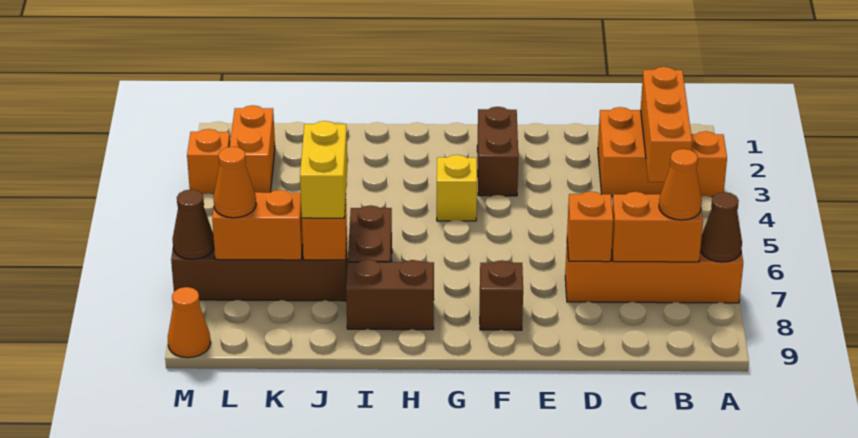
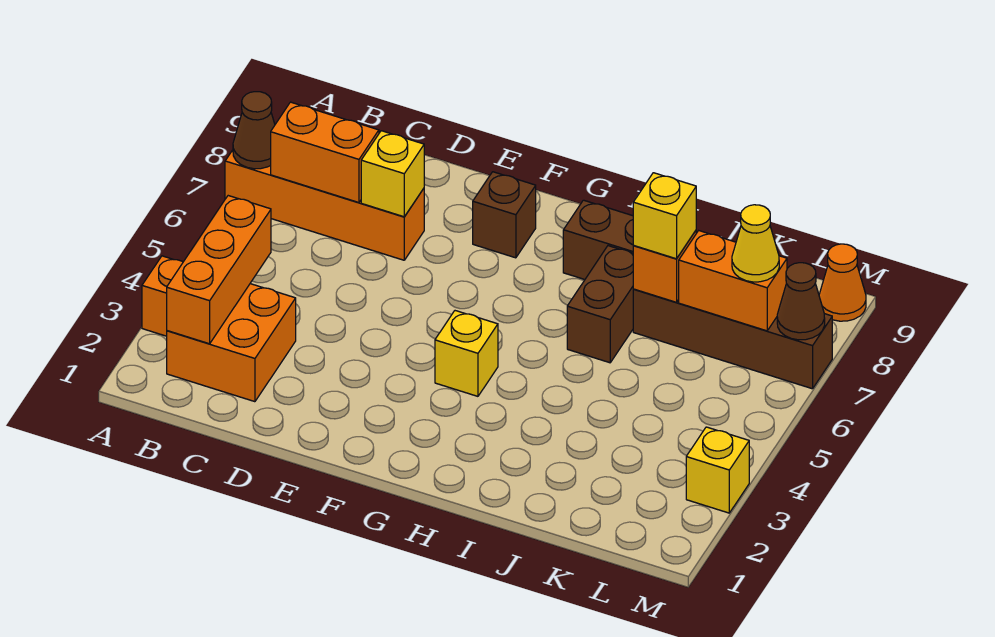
orange cone B7 level 3 -> none
orange brick D7 level 2 -> yellow brick D7 level 2
brown brick F2:F3 level 1 -> none
yellow brick J6:J7 level 3 -> yellow brick J7 level 3
orange brick L2:L3 level 1 -> none
orange cone L7 level 3 -> yellow cone L7 level 3
orange brick M3 level 1 -> yellow brick M3 level 1

